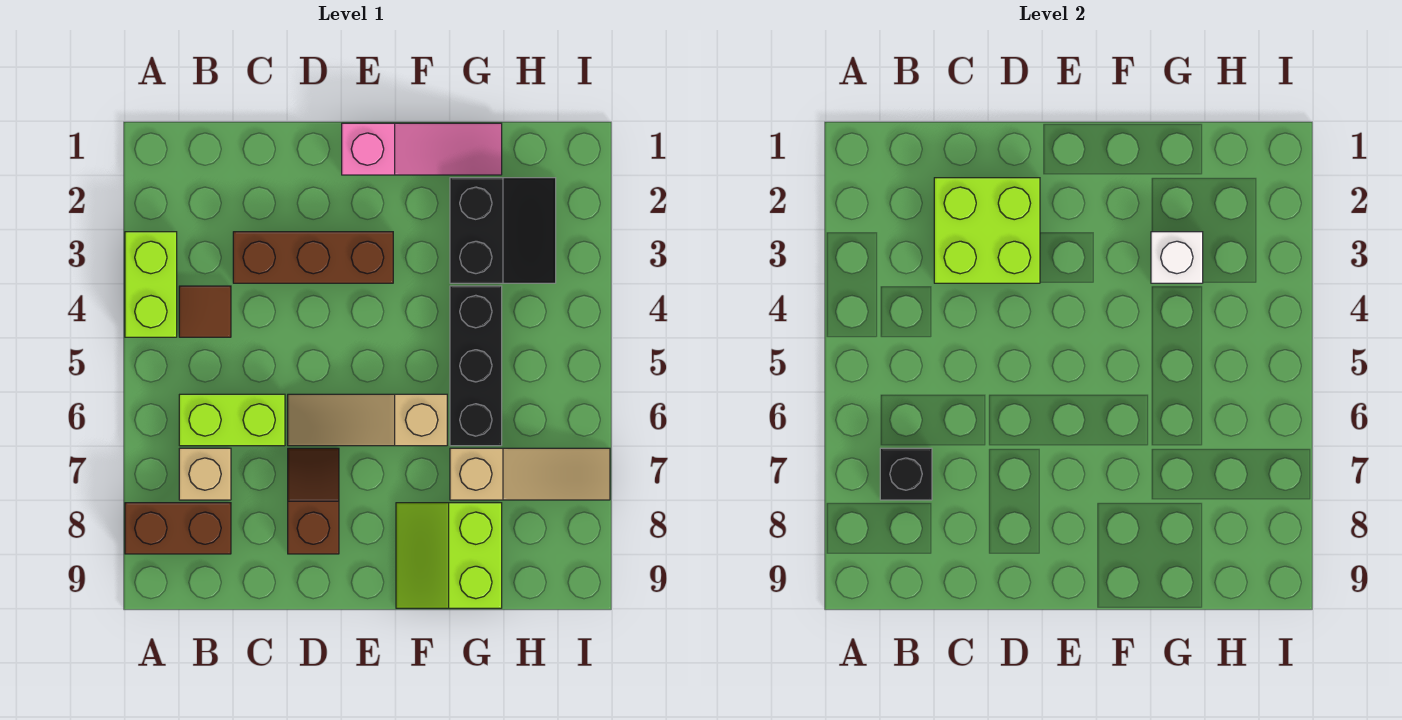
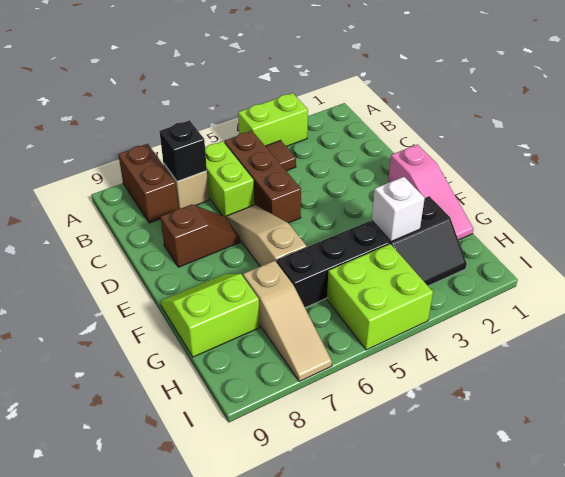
lime brick C2:D3 level 2 -> lime brick H4:I5 level 1
brown brick C3:E3 level 1 -> brown brick B5:D5 level 1

